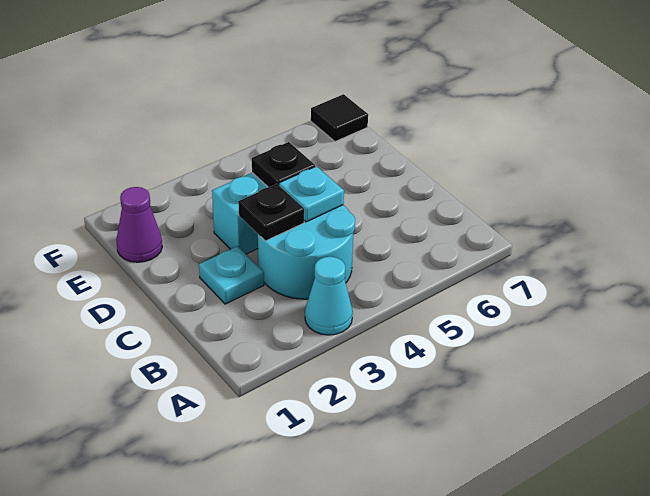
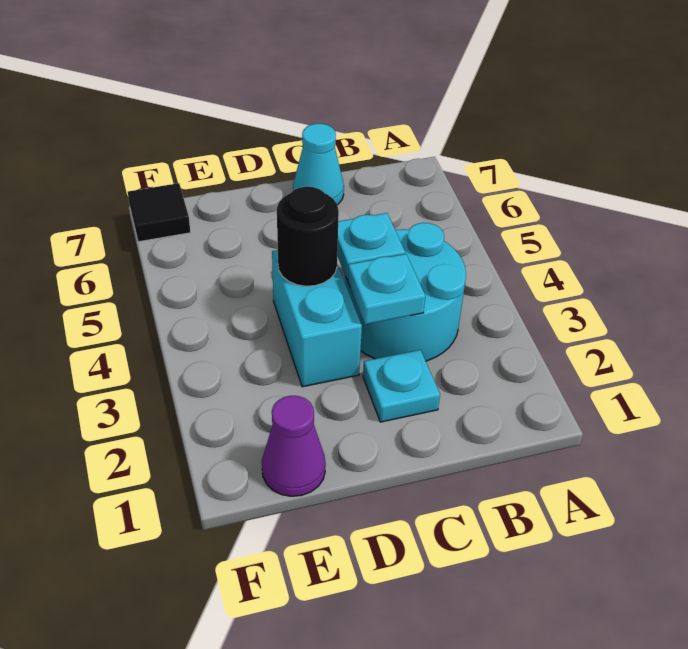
cyan cone A3 level 1 -> cyan cone C7 level 1
black plate C3 level 2 -> cyan plate C3 level 2
black plate D4 level 2 -> black round brick D4 level 2

